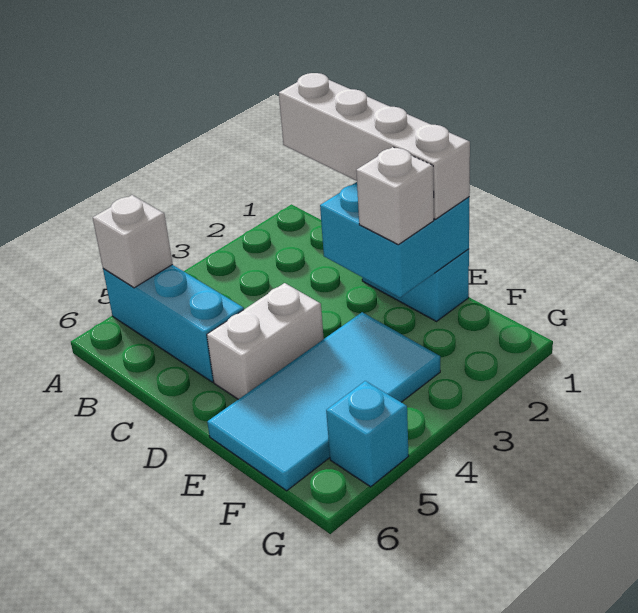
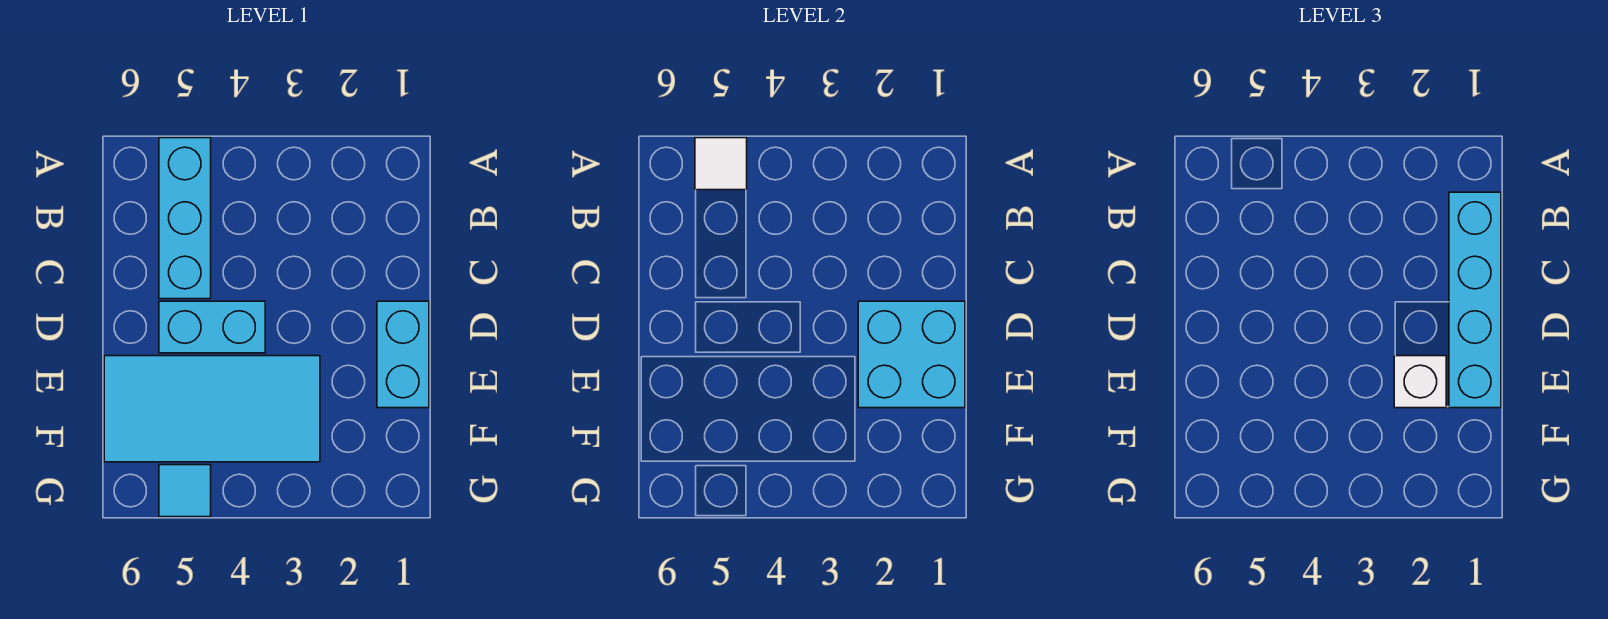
white brick A5 level 2 -> white tile A5 level 2
white brick B1:E1 level 3 -> cyan brick B1:E1 level 3
white brick D4:D5 level 1 -> cyan brick D4:D5 level 1
cyan brick G5 level 1 -> cyan tile G5 level 1

